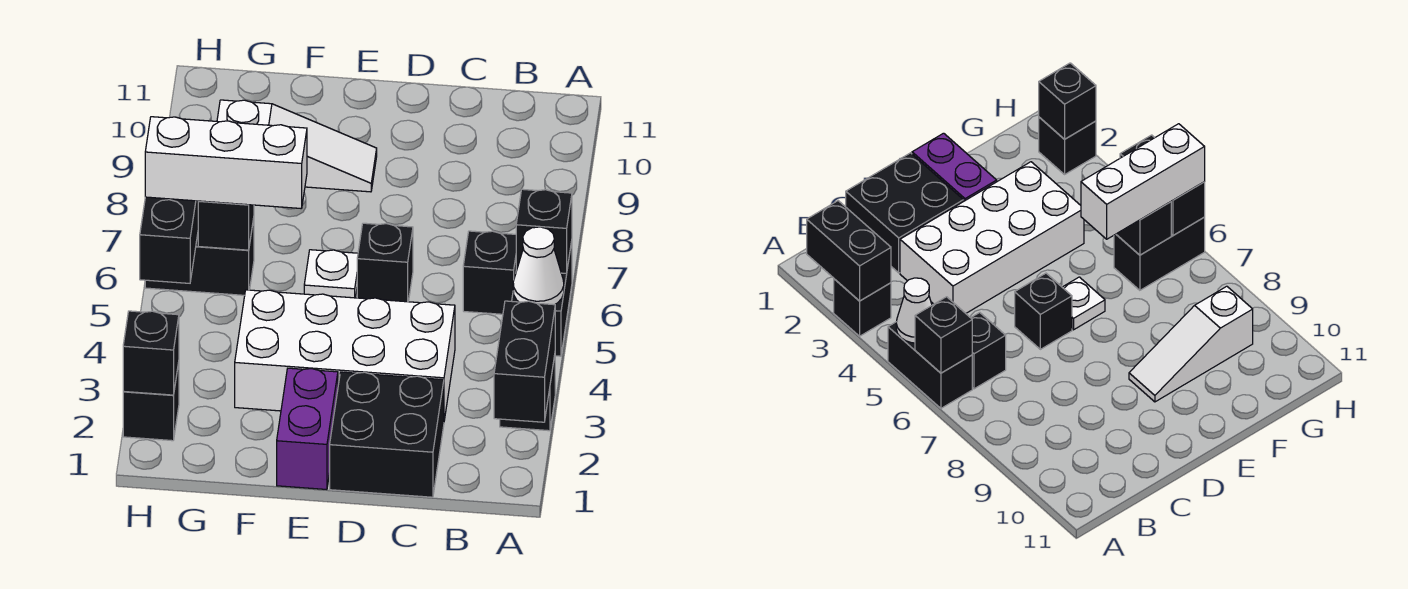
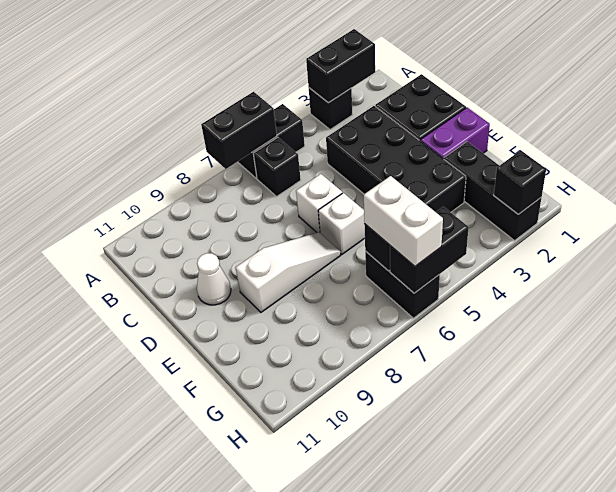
white cone A5 level 2 -> white cone D10 level 1
black brick A6 level 2 -> black brick A6:A7 level 2
white brick C3:F4 level 1 -> black brick C3:F4 level 1
black brick D6 level 1 -> white brick D6 level 1
white plate E6 level 1 -> white brick E6 level 1
white slope E9:G9 level 1 top G -> white slope E7:E9 level 1 top 9
white brick F6:H6 level 3 -> white brick G6:H6 level 3
black brick H2 level 1 -> black brick F2:H2 level 1

